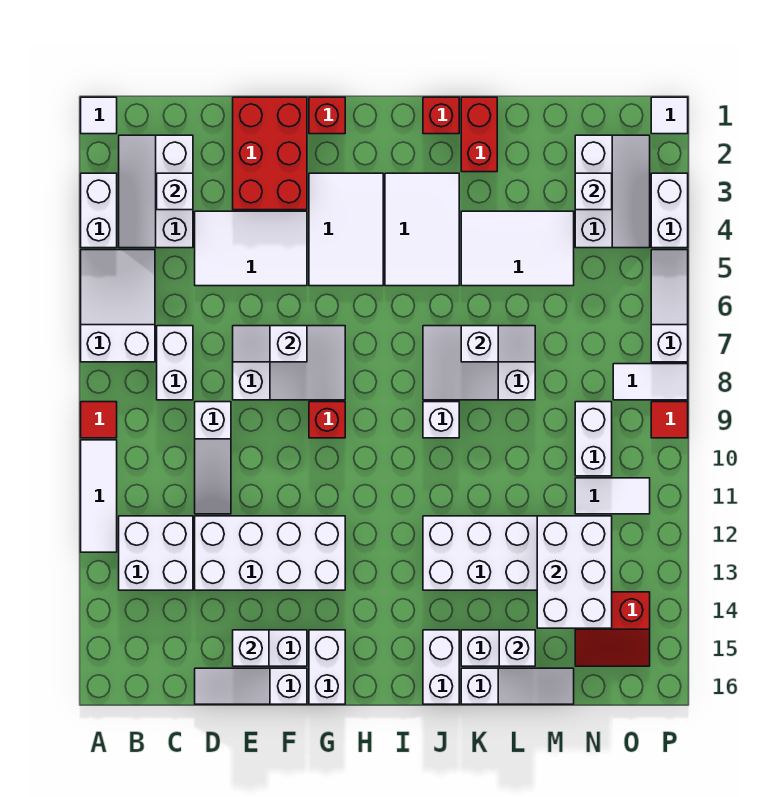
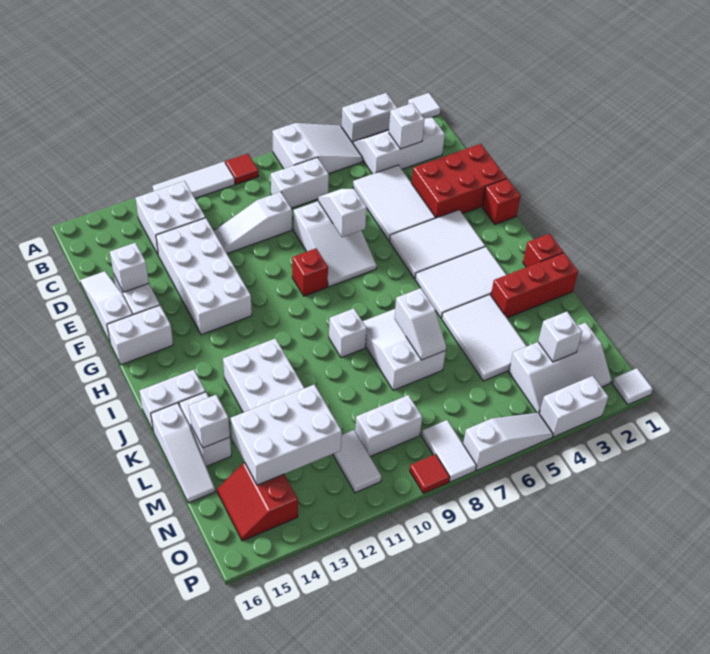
red brick K1:K2 level 1 -> red brick K1:K3 level 1

